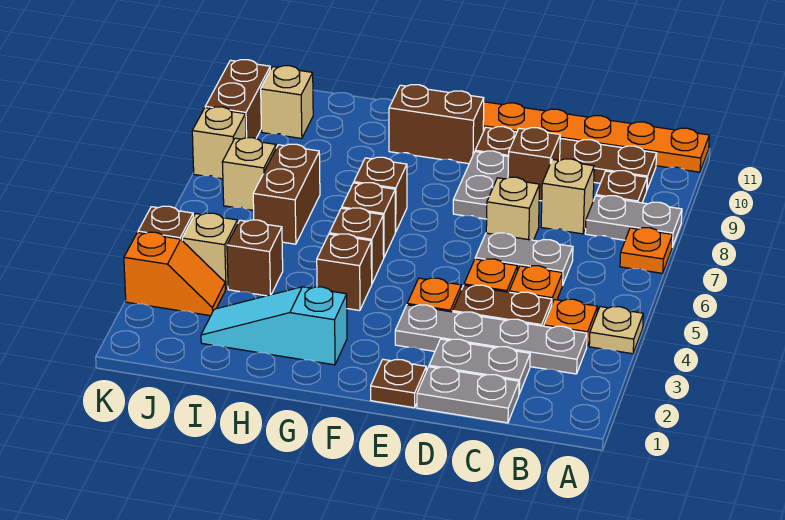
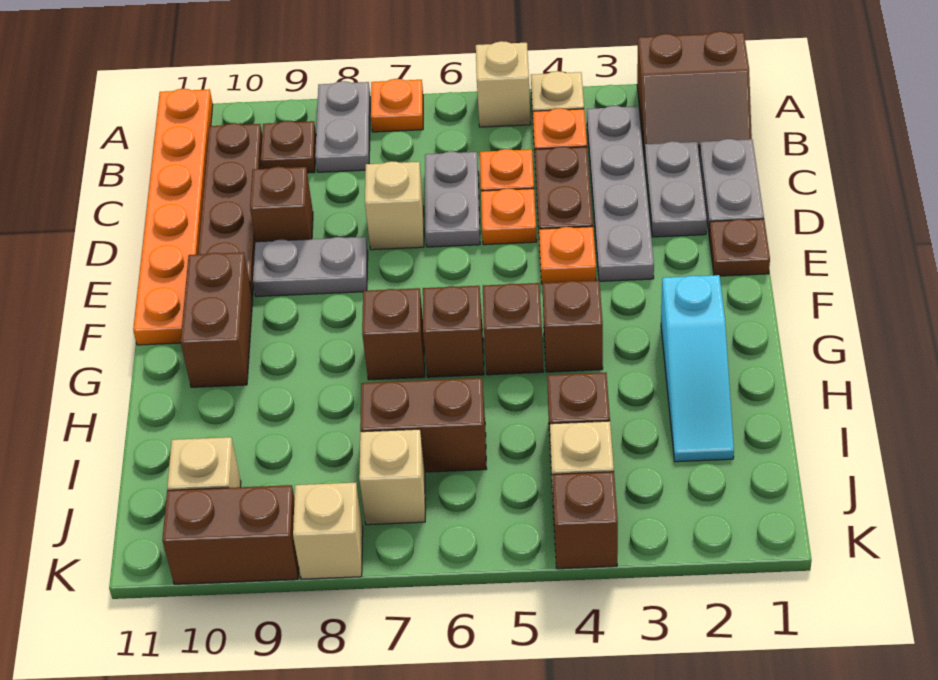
none -> brown slope A1:B2 level 1 top A
tan brick C8 level 1 -> tan brick A5 level 1
orange slope J3:K3 level 1 top K -> none

